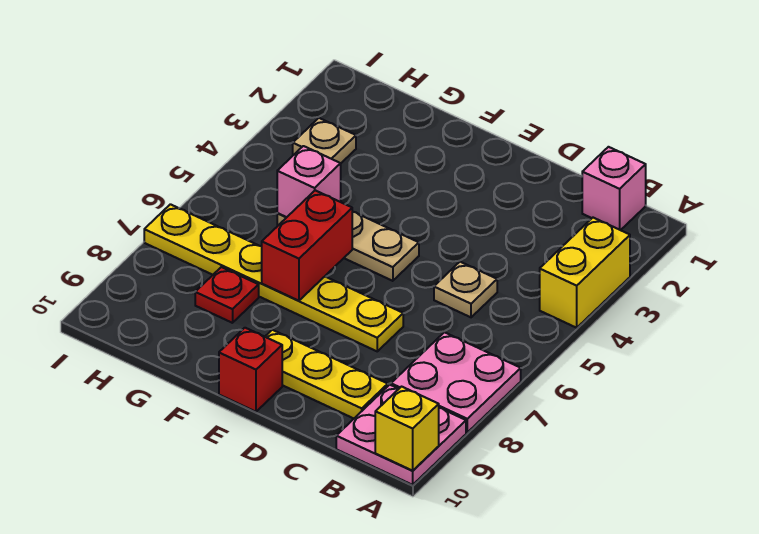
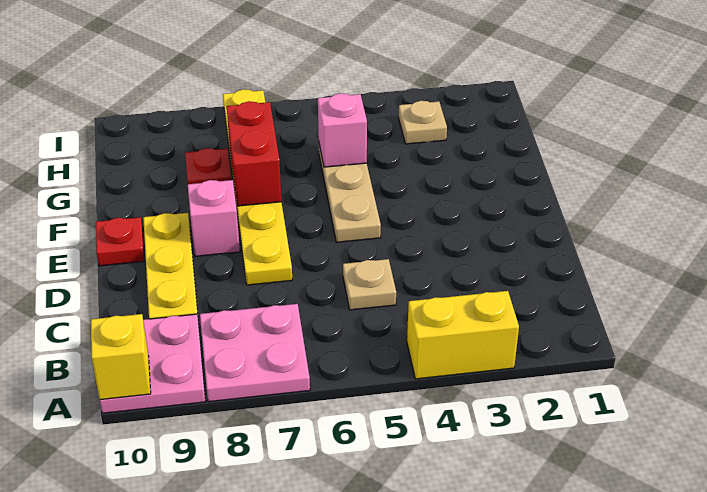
pink brick B1 level 1 -> pink brick E8 level 1
red brick E10 level 1 -> red plate E10 level 1
red brick F6:F7 level 2 -> red brick F7:G7 level 2

